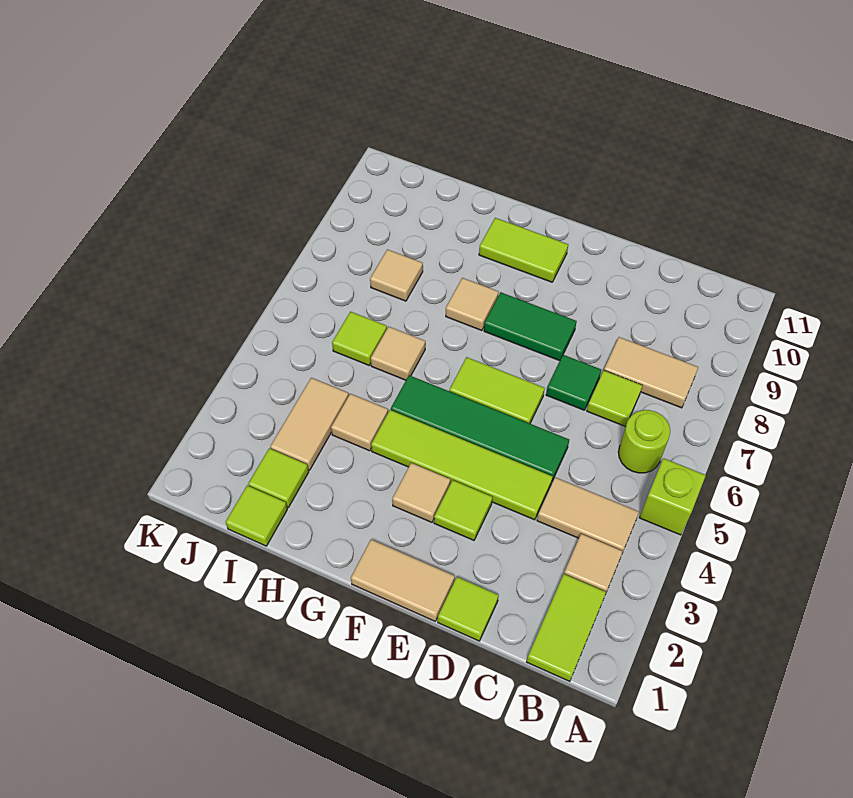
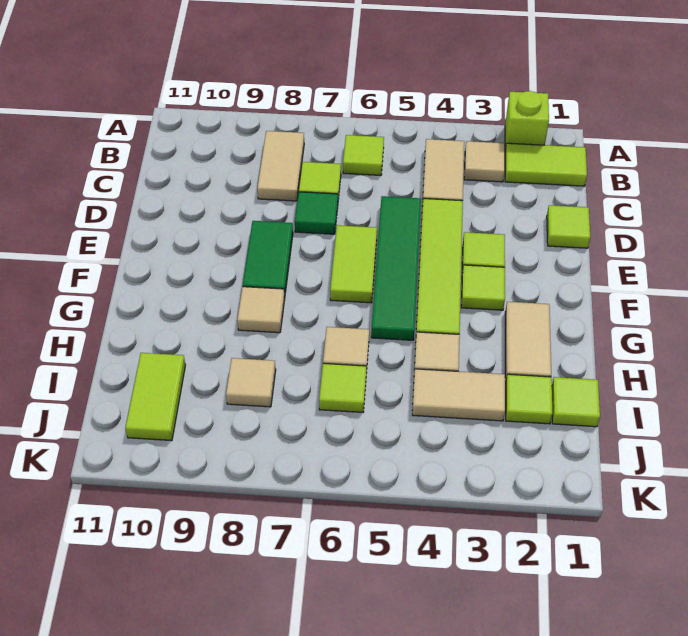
lime brick A5 level 1 -> lime brick A2 level 1
lime round brick B6 level 1 -> lime tile B6 level 1
tan tile E1:F1 level 1 -> tan tile G2:H2 level 1
tan tile F3 level 1 -> lime tile F3 level 1
lime tile F10:G10 level 1 -> lime tile I10:J10 level 1

